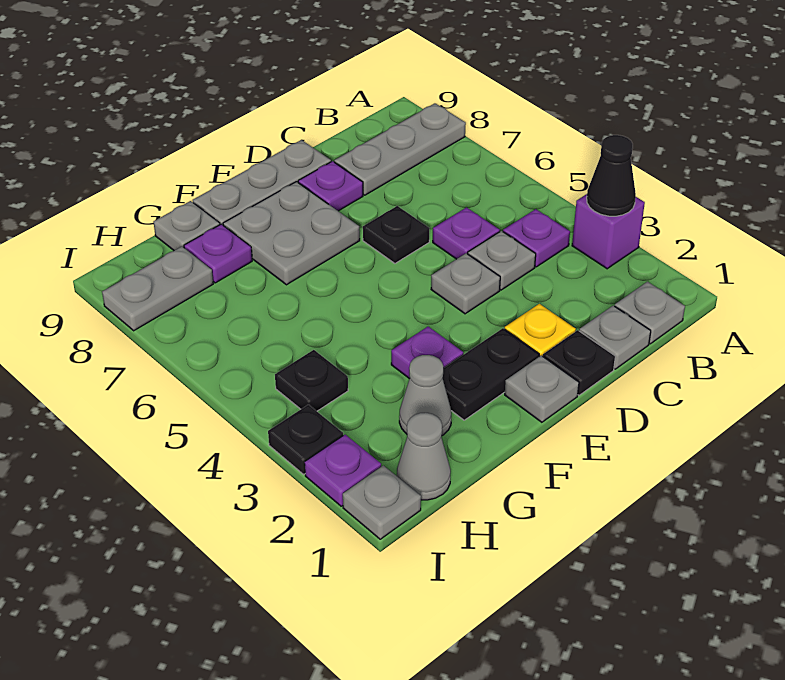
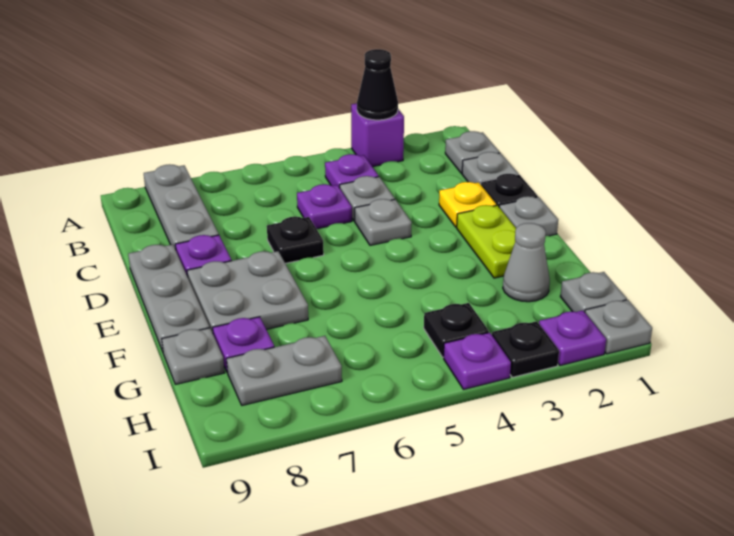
black plate E2:F2 level 1 -> lime plate E2:F2 level 1
purple plate F3 level 1 -> purple plate I4 level 1
grey cone H1 level 1 -> grey plate H1 level 1
grey plate H8:I8 level 1 -> grey plate H7:H8 level 1

